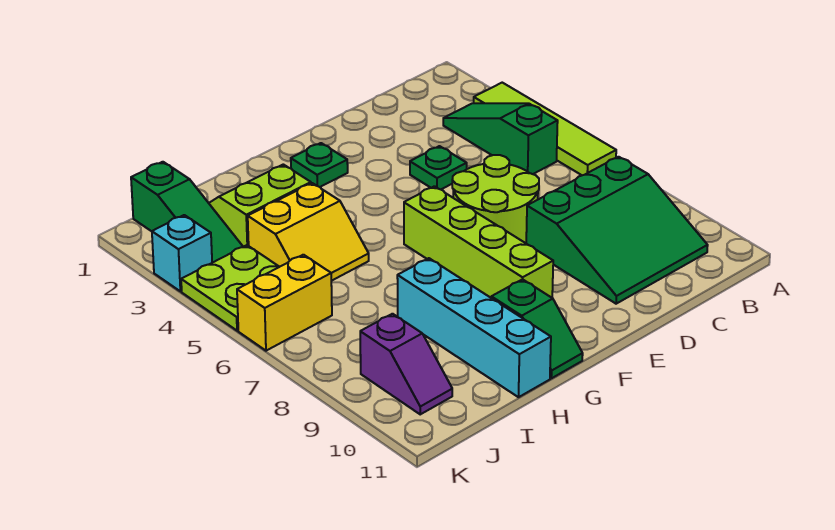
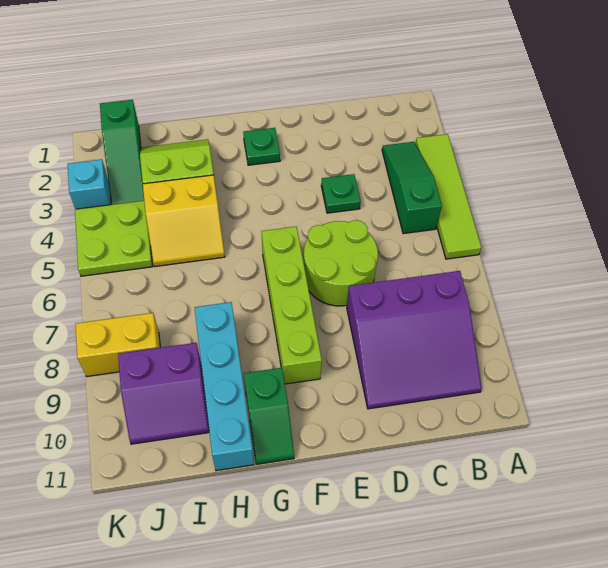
green slope B8:D10 level 1 top 8 -> purple slope B8:D10 level 1 top 8
yellow brick J6:K6 level 1 -> yellow brick J8:K8 level 1
purple slope J9:J10 level 1 top 9 -> purple slope I9:J10 level 1 top 9

